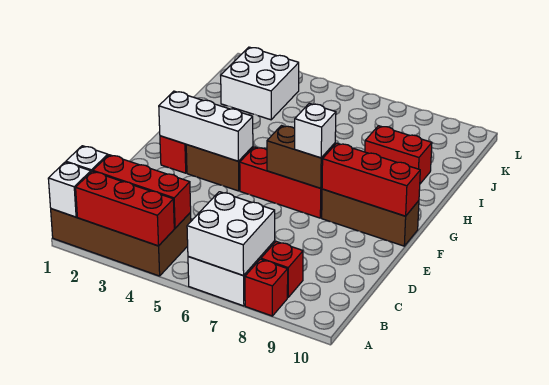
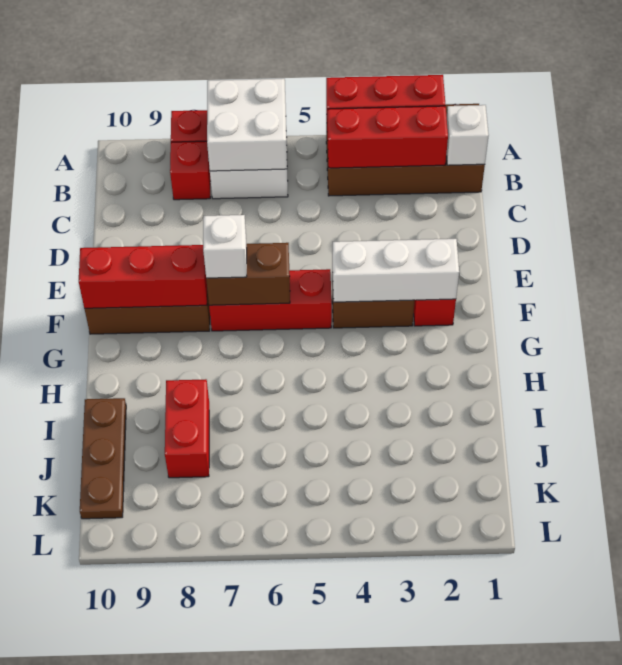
white brick A1 level 2 -> none
red brick I8:I9 level 1 -> red brick I8:J8 level 1
none -> brown plate I10:K10 level 1
white brick J2:K3 level 1 -> none

